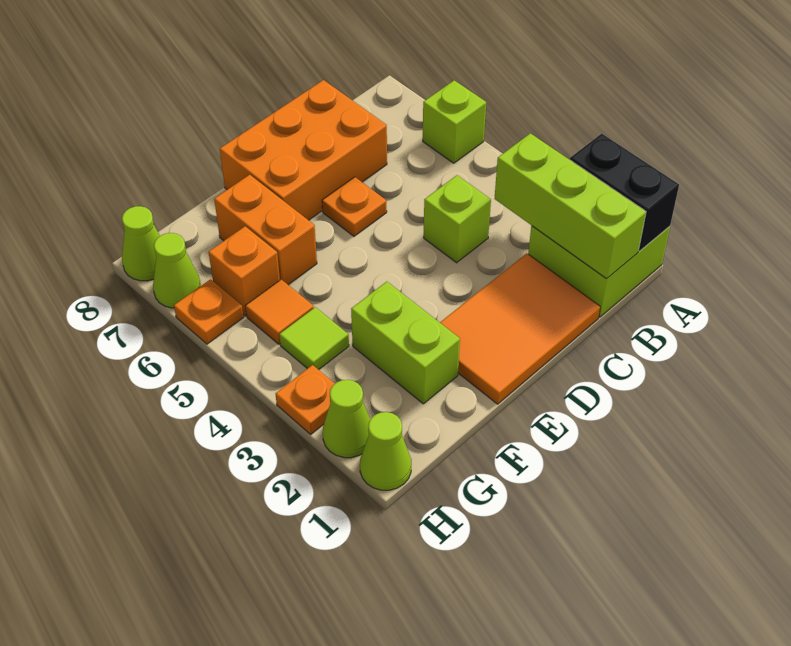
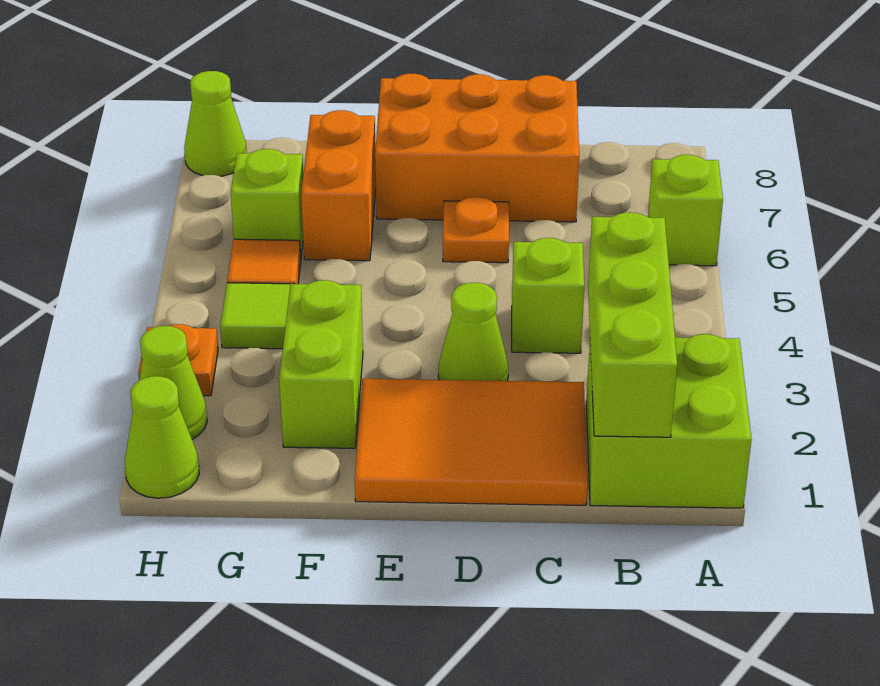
black brick A1:A2 level 2 -> none
orange brick G6 level 1 -> lime brick G6 level 1
orange plate H6 level 1 -> none
lime cone H7 level 1 -> lime cone D3 level 1

